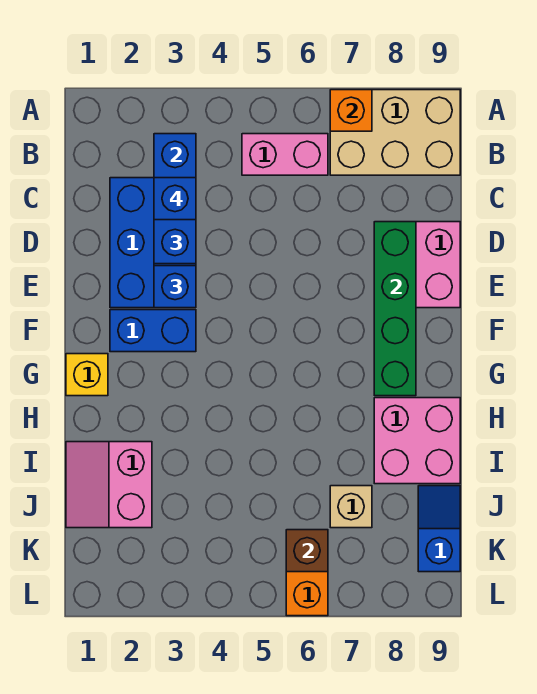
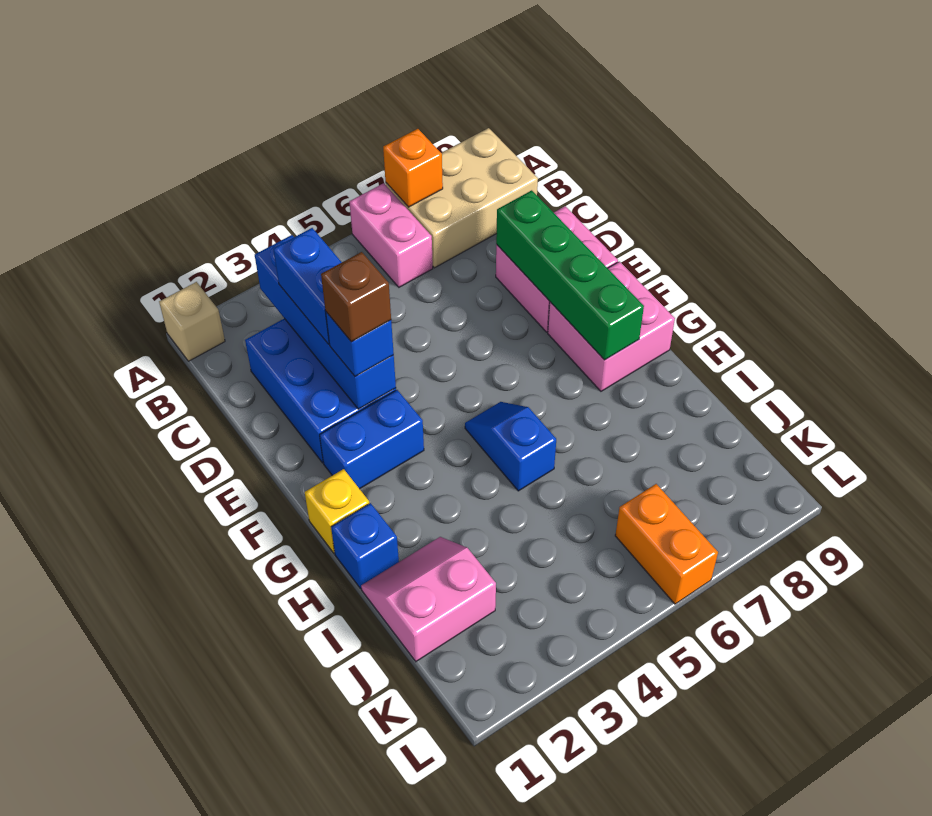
pink brick B5:B6 level 1 -> pink brick A6:B6 level 1
blue brick C3 level 4 -> blue brick H1 level 1
pink brick H8:I9 level 1 -> pink brick F8:G9 level 1
pink slope I1:J2 level 1 top 2 -> pink slope I1:J2 level 1 top J
tan brick J7 level 1 -> tan brick A1 level 1
blue slope J9:K9 level 1 top K -> blue slope G5:H5 level 1 top H
brown brick K6 level 2 -> brown brick E3 level 4

